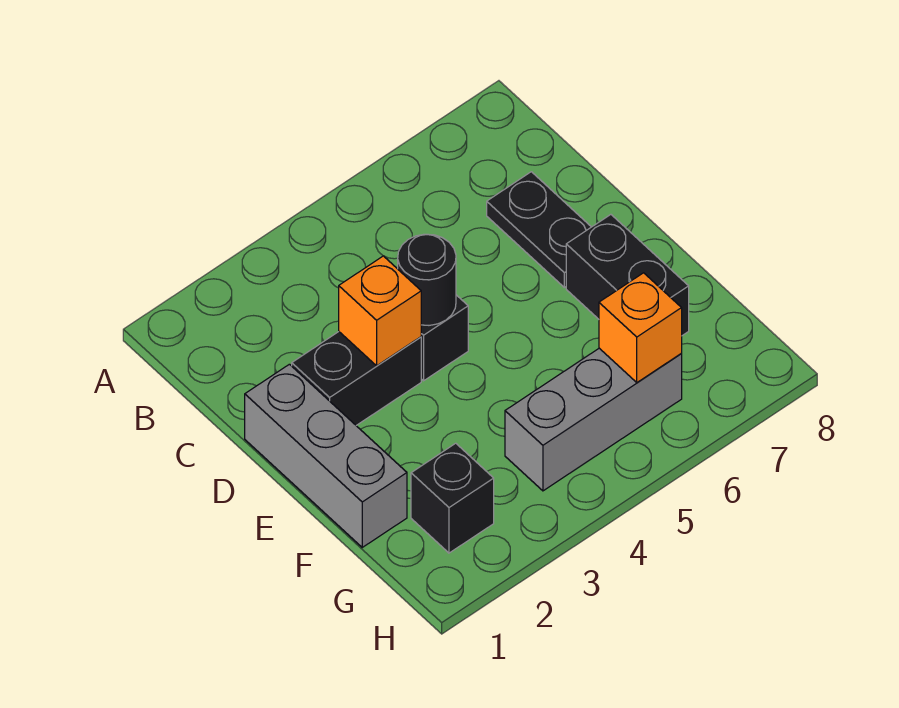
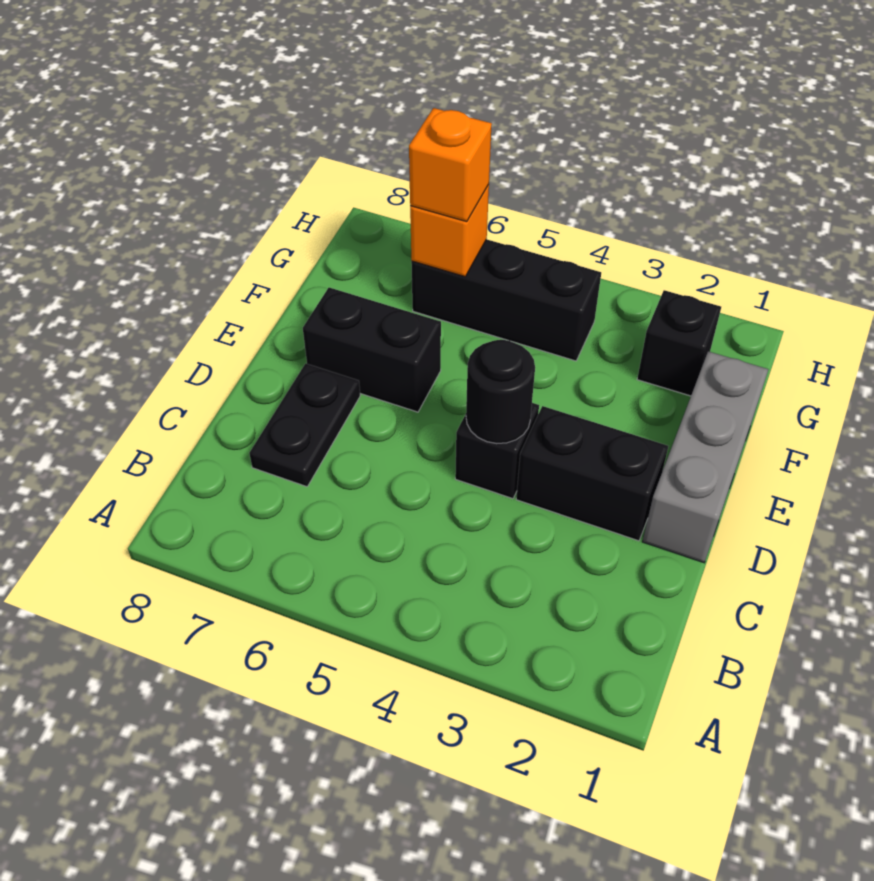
orange brick D3 level 2 -> orange brick G6 level 3
black brick E7:F7 level 1 -> black brick E6:E7 level 1
grey brick G4:G6 level 1 -> black brick G4:G6 level 1

